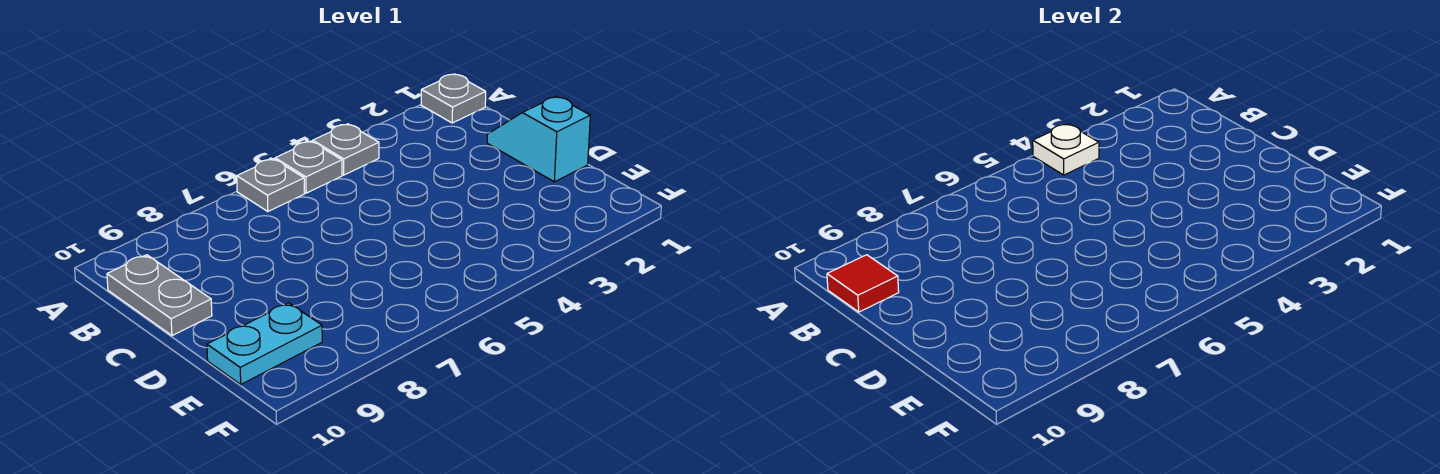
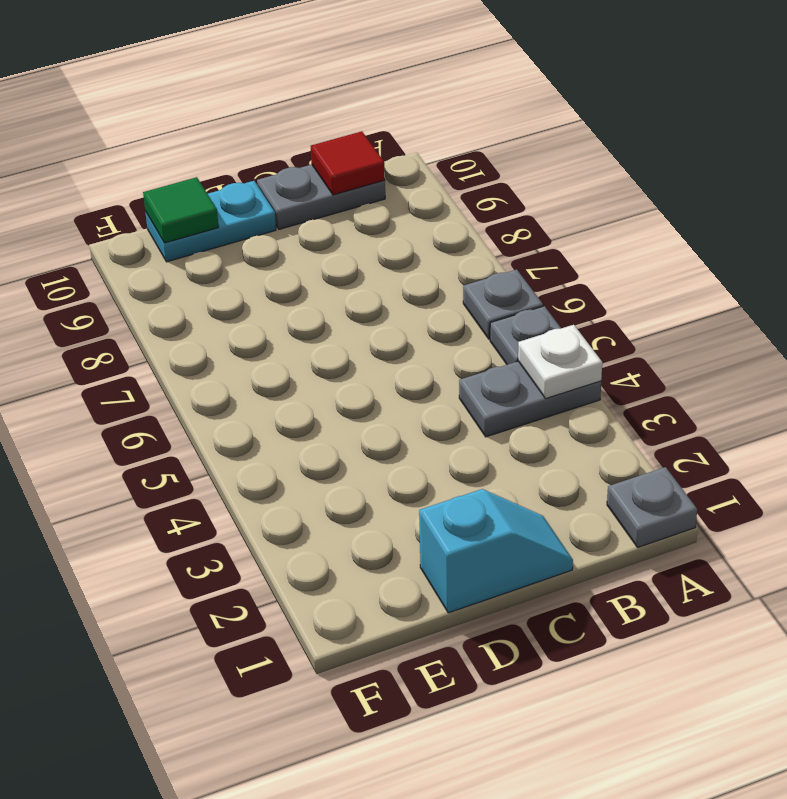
grey plate A4 level 1 -> grey plate A4:B4 level 1
cyan plate E9:E10 level 1 -> cyan plate D10:E10 level 1
none -> green tile E10 level 2

